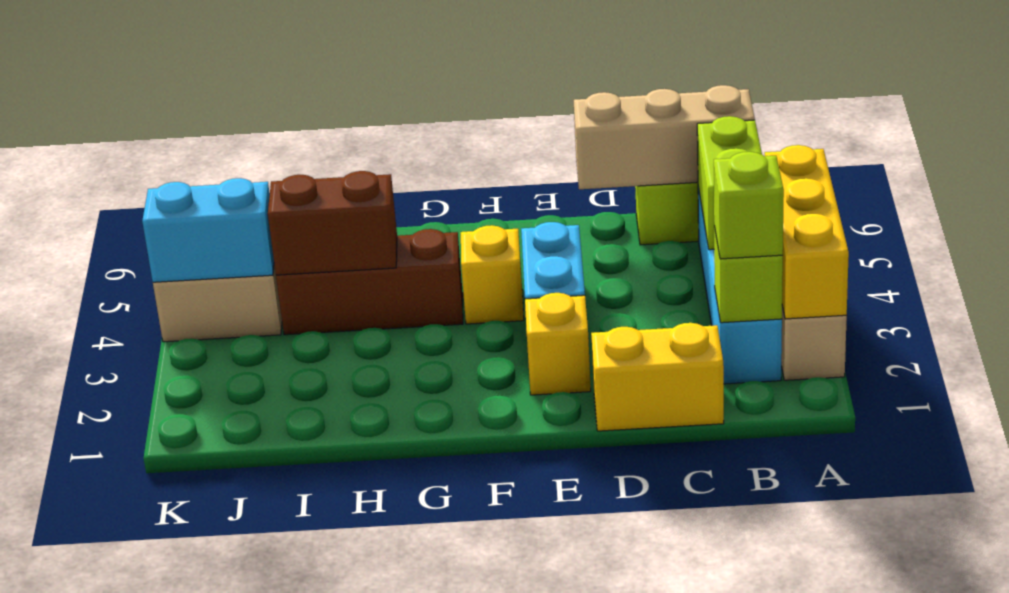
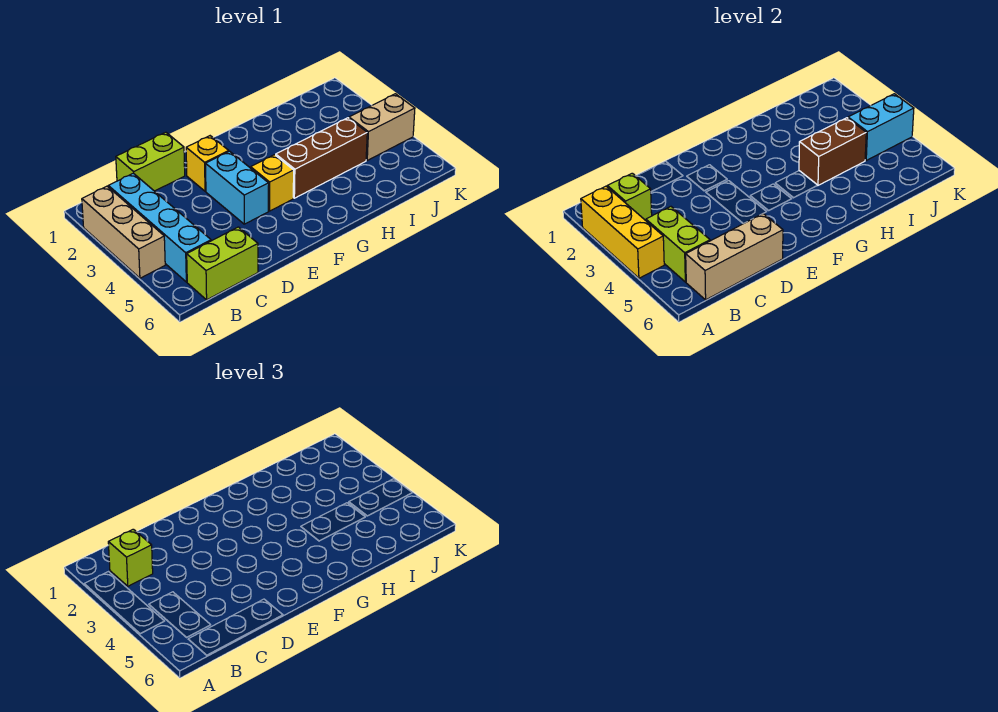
yellow brick C1:D1 level 1 -> lime brick C1:D1 level 1

